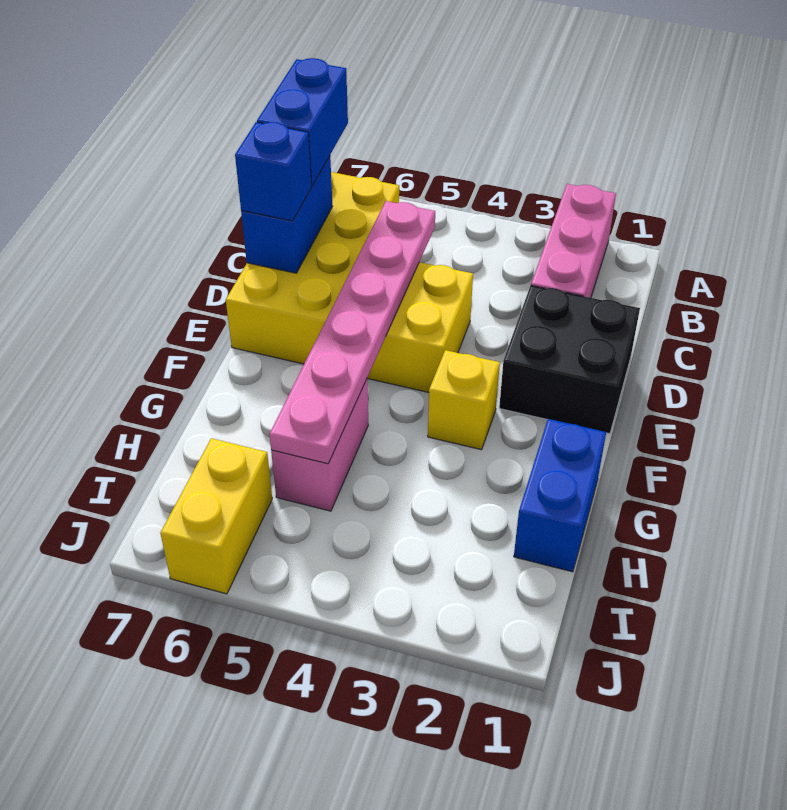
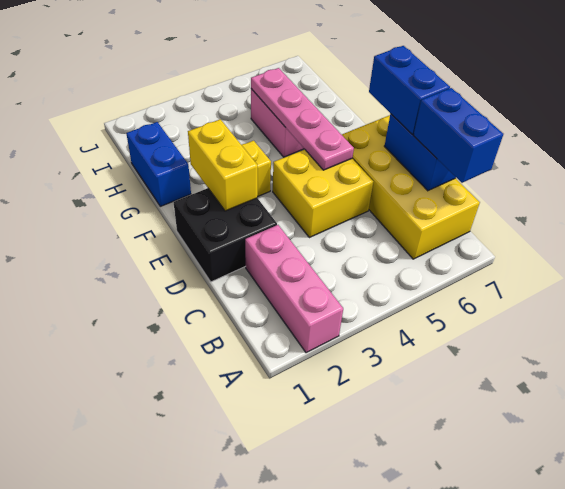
pink plate C5:H5 level 2 -> pink plate E5:H5 level 2
blue brick D7 level 3 -> blue brick D7:E7 level 3
yellow brick I6:J6 level 1 -> yellow brick E2:F2 level 2

